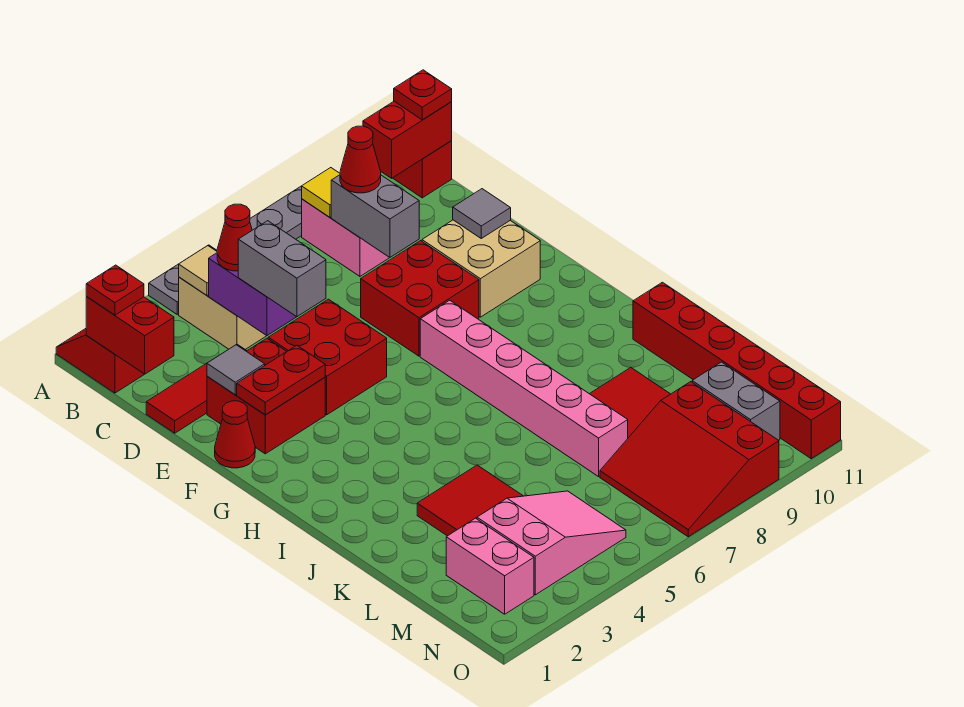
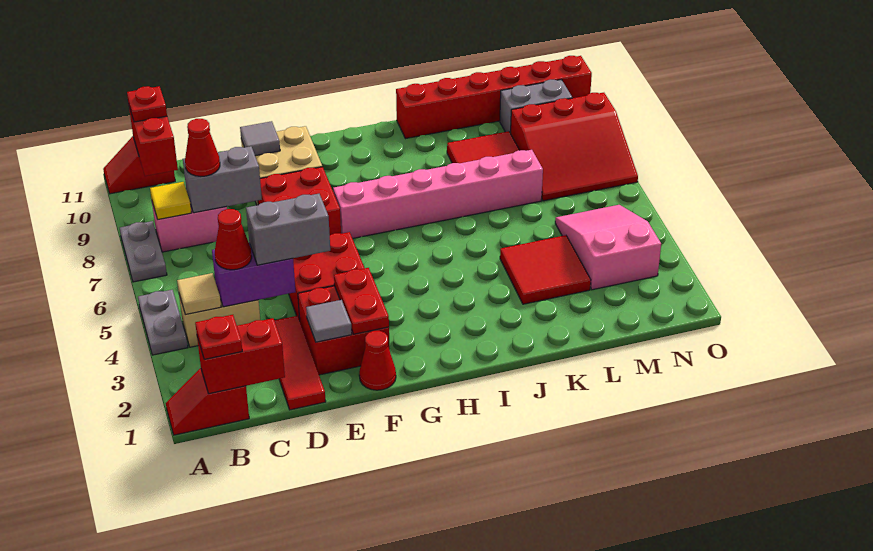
pink brick M2:N2 level 1 -> none

